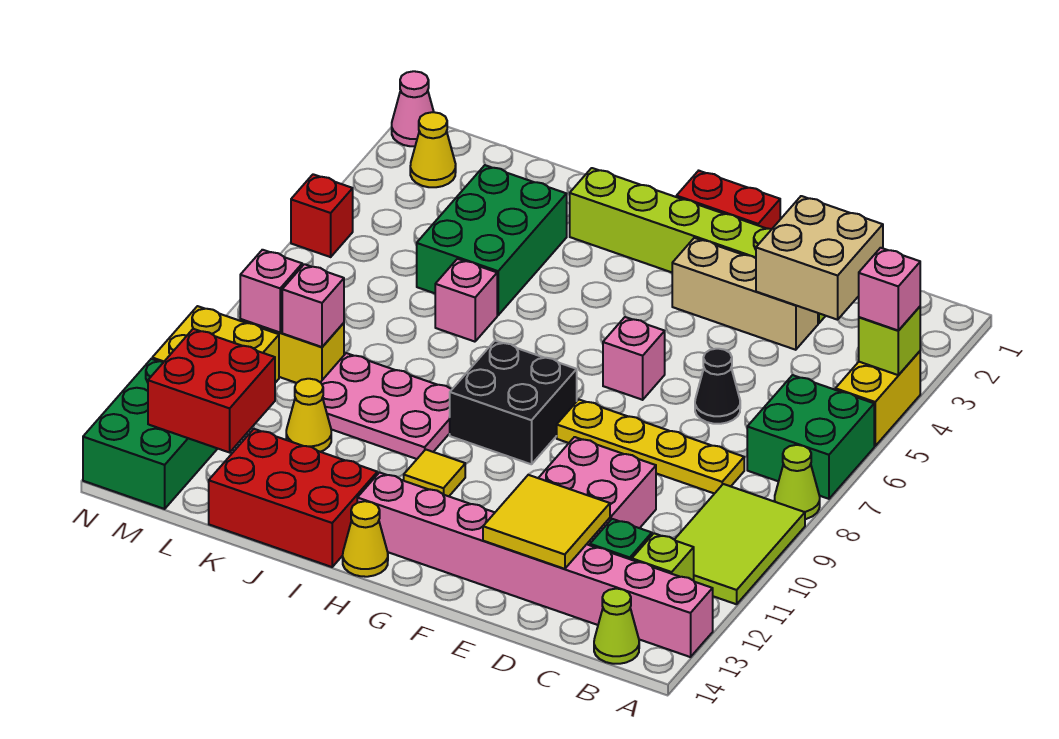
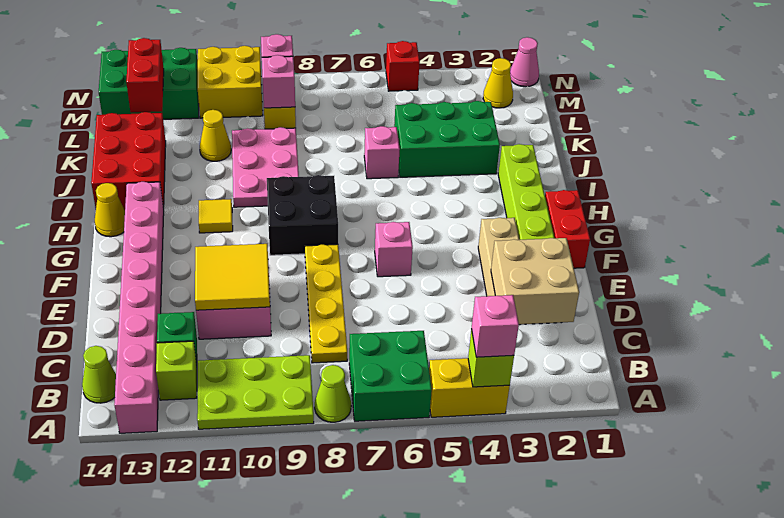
lime tile A9:B11 level 1 -> lime plate A9:B11 level 1
black cone D6 level 1 -> none
yellow tile D12:E13 level 2 -> yellow tile D10:E11 level 2
red brick L12:M13 level 2 -> red brick L13:M13 level 2

